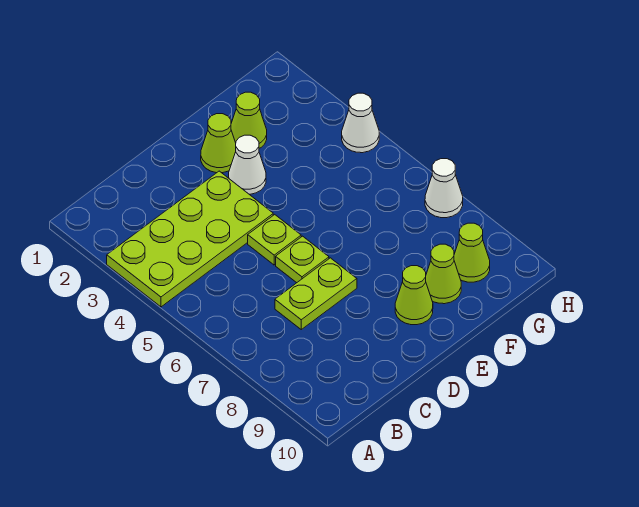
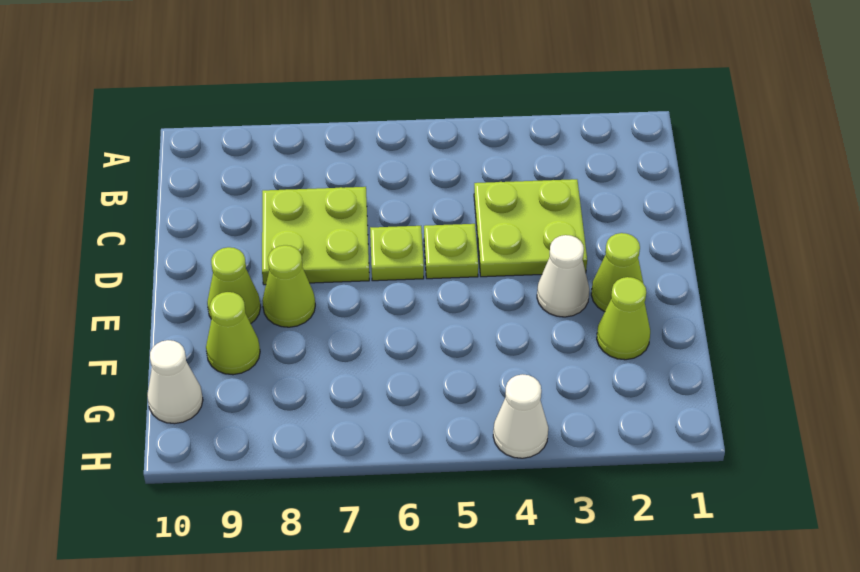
lime plate A3:D4 level 1 -> lime plate C3:D4 level 1
lime plate C7:D7 level 1 -> lime plate C7:D8 level 1
lime cone G9 level 1 -> lime cone E8 level 1
white cone H7 level 1 -> white cone G10 level 1

